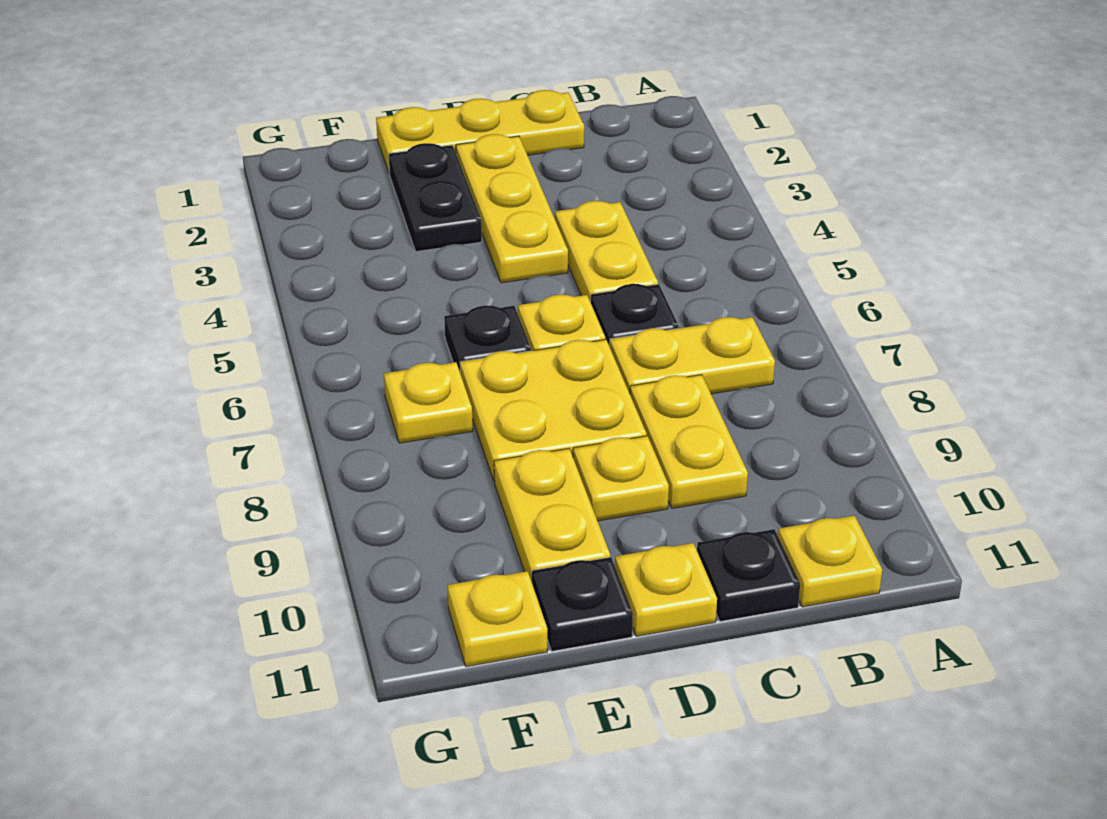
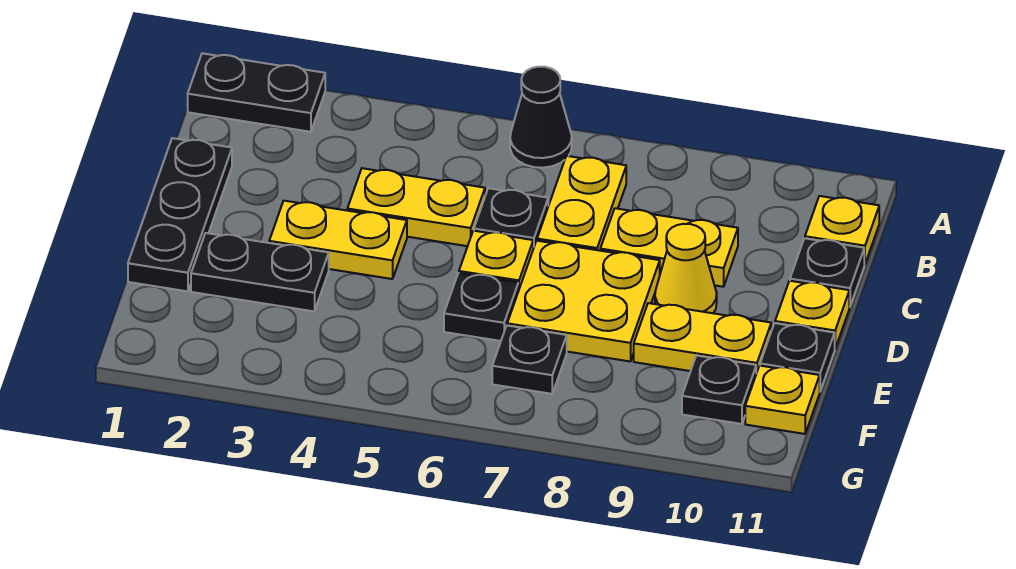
none -> black plate A1:A2 level 1
none -> black cone A6 level 1
yellow plate C1:E1 level 1 -> black plate C1:E1 level 1
yellow plate D2:D4 level 1 -> yellow plate D3:D4 level 1
yellow plate D9 level 1 -> yellow cone D9 level 1
yellow plate F7 level 1 -> black plate F7 level 1
none -> black plate F10 level 1

